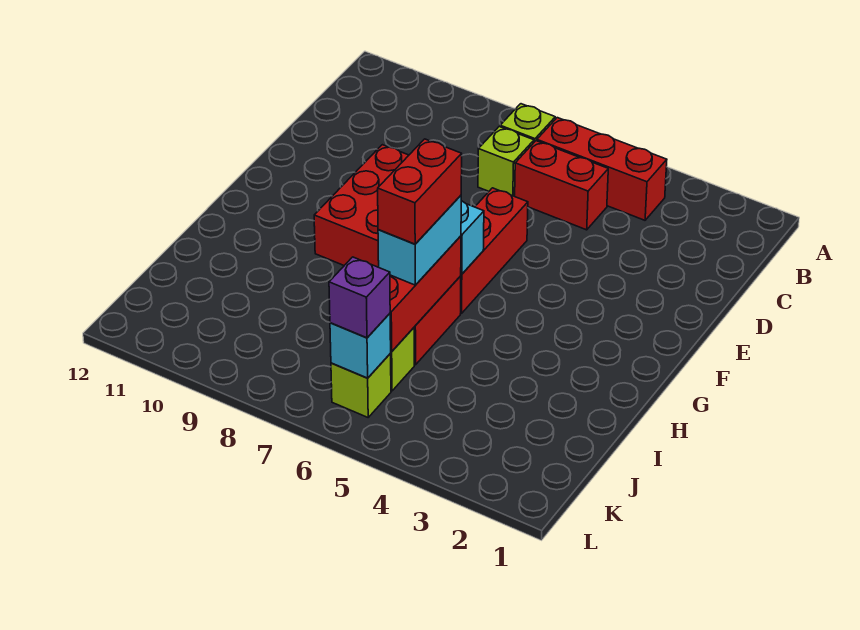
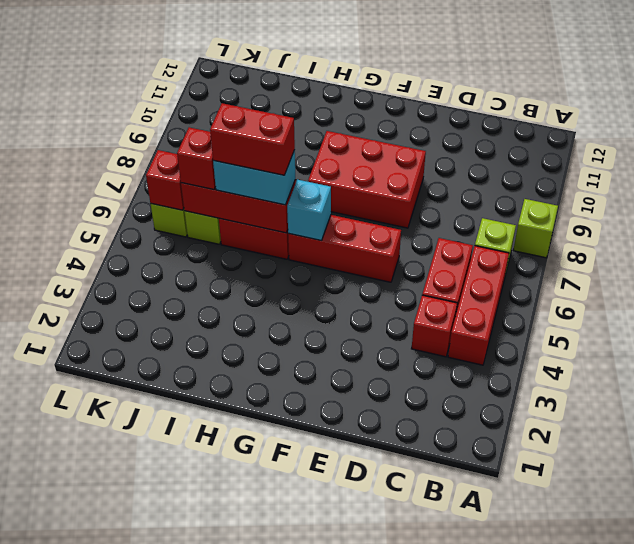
none -> red brick C4 level 1
lime brick C7 level 1 -> lime brick A8 level 1
none -> red brick J6 level 3
cyan brick K6 level 2 -> red brick K6 level 2
purple brick K6 level 3 -> none

